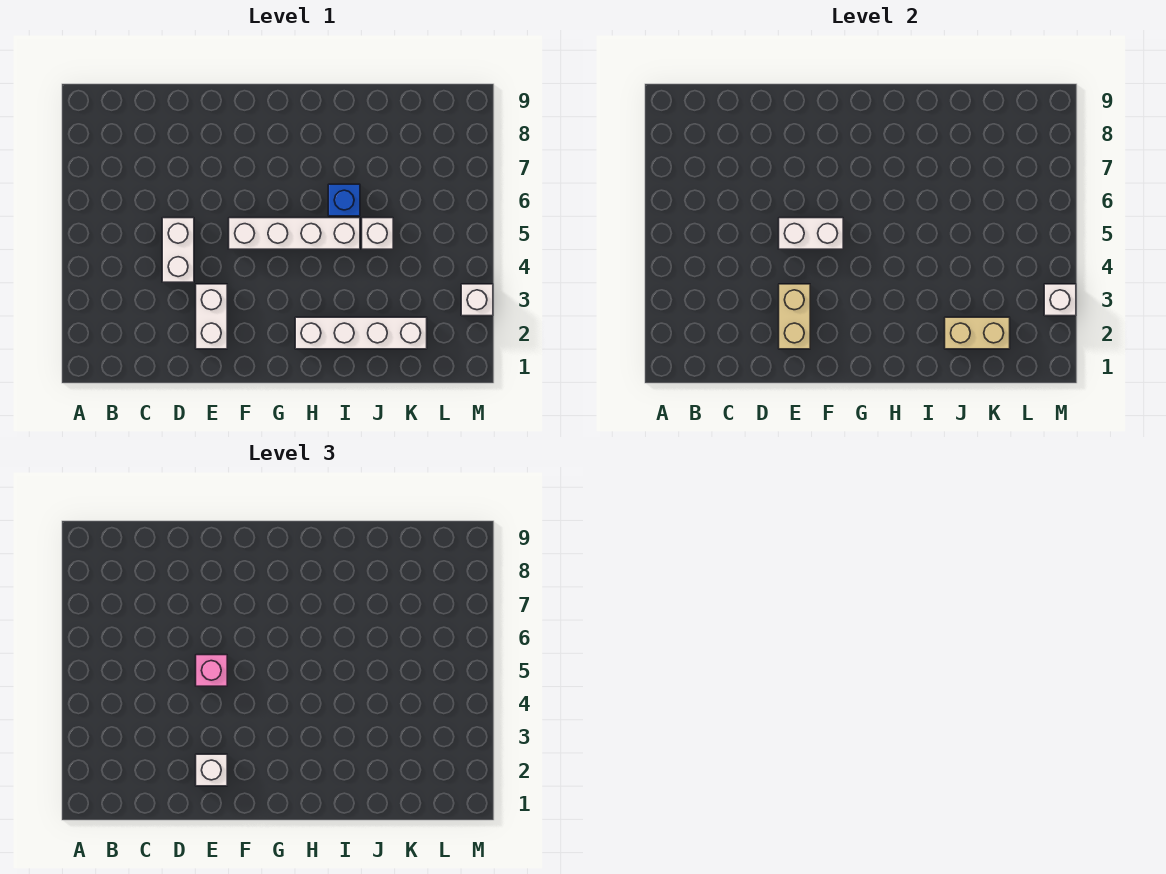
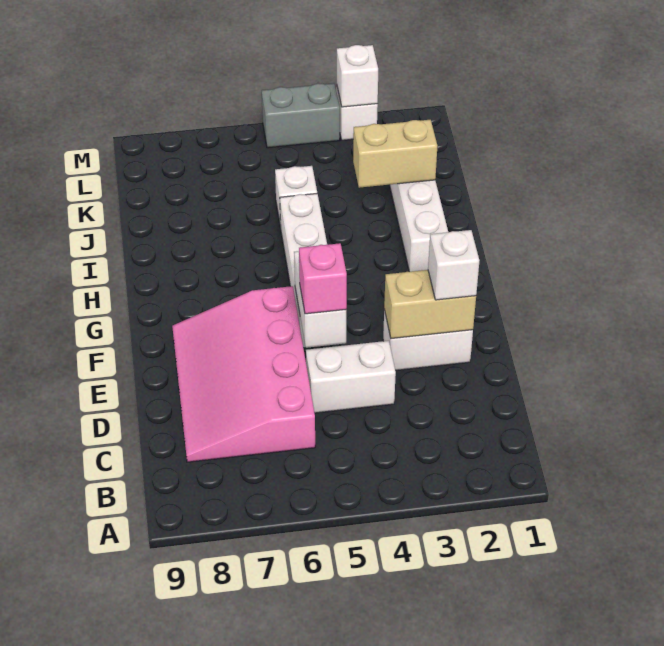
none -> pink slope C6:F8 level 1 top 6
blue brick I6 level 1 -> none
tan brick J2:K2 level 2 -> tan brick J2:J3 level 2
none -> grey brick M4:M5 level 1

